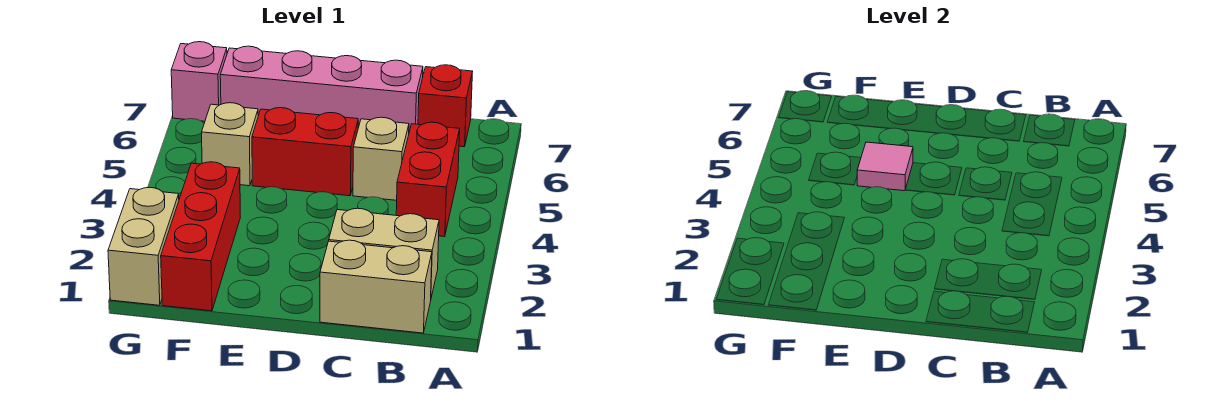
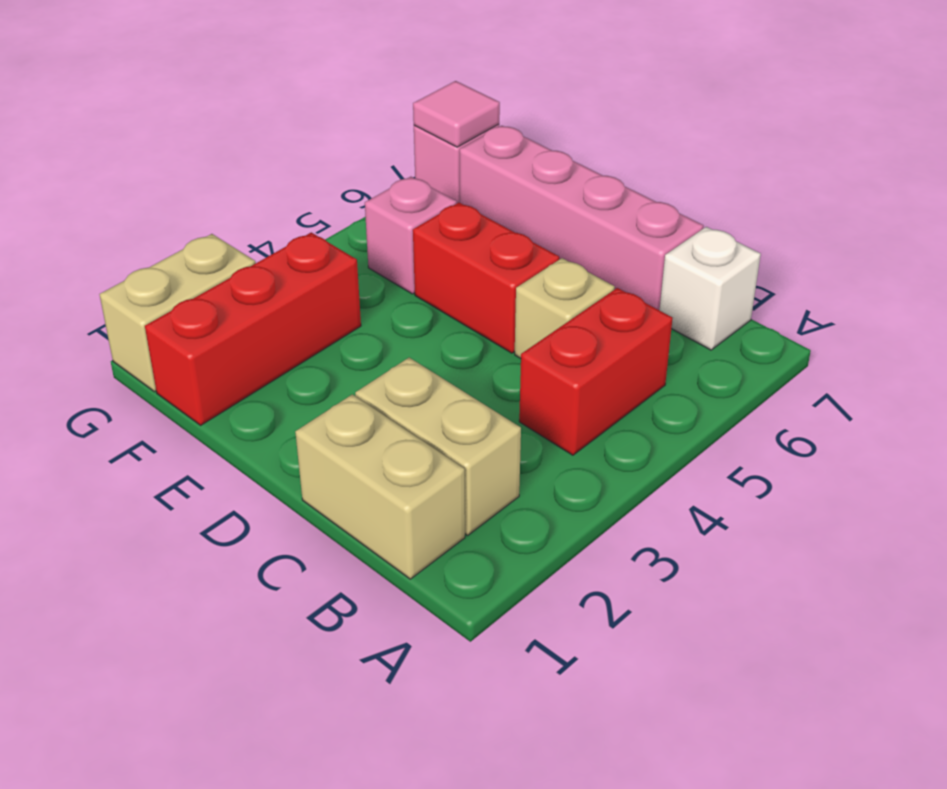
red brick B7 level 1 -> white brick B7 level 1
pink tile E5 level 2 -> pink tile G7 level 2
tan brick F5 level 1 -> pink brick F5 level 1

